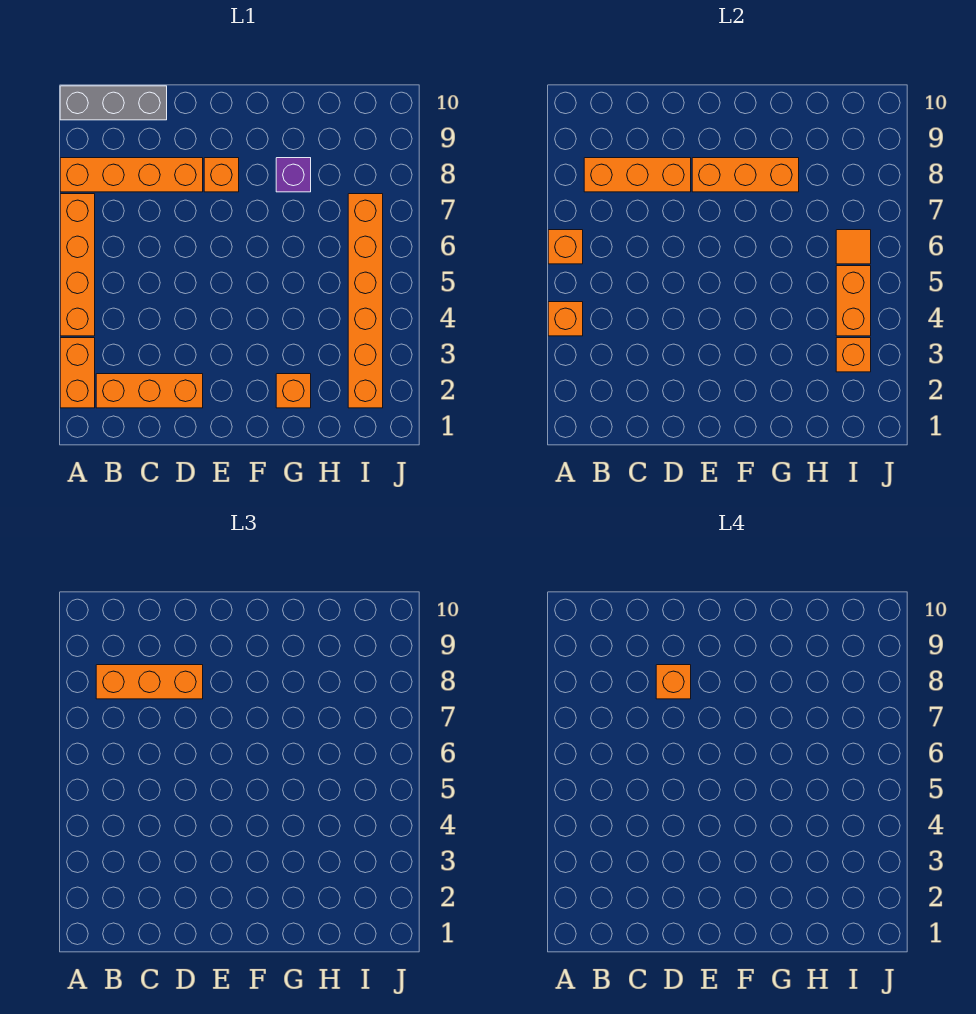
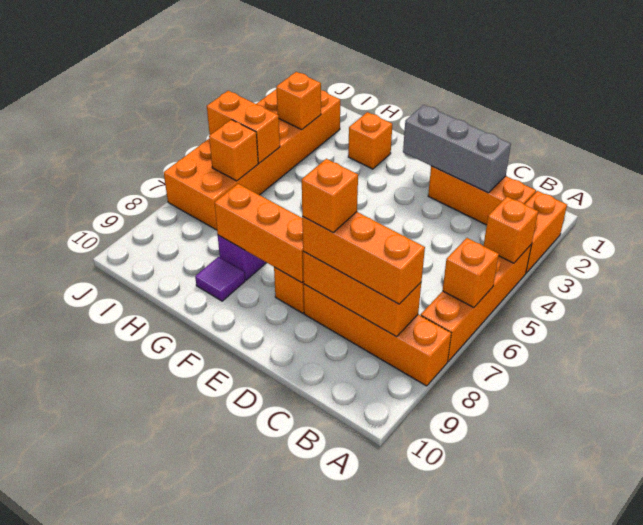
grey brick A10:C10 level 1 -> grey brick C2:E2 level 2
none -> purple tile G9 level 1
orange brick I2:I7 level 1 -> orange brick I2:J7 level 1
orange brick I4:I5 level 2 -> orange brick I5:J5 level 2
orange tile I6 level 2 -> orange brick I6 level 2

